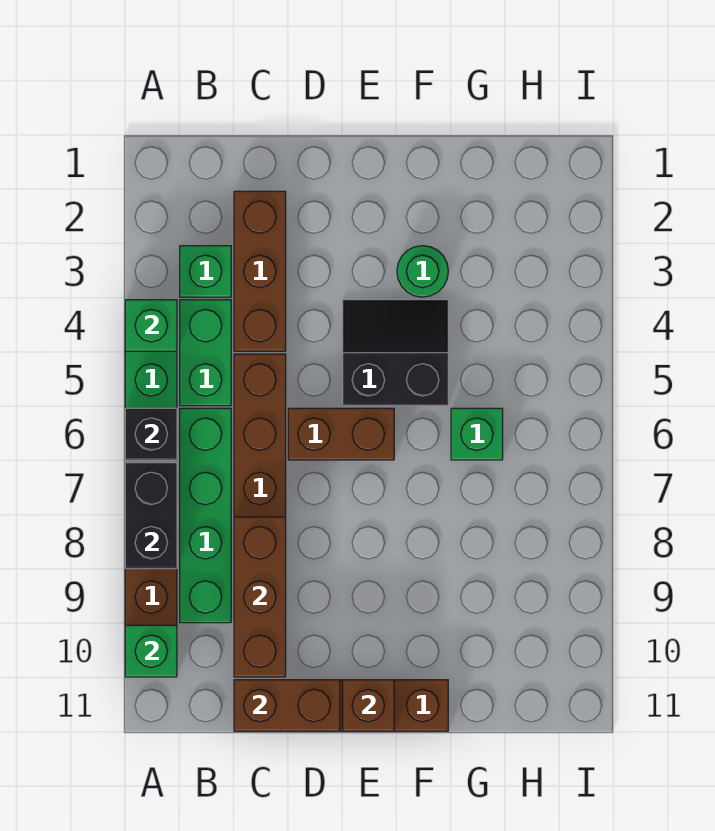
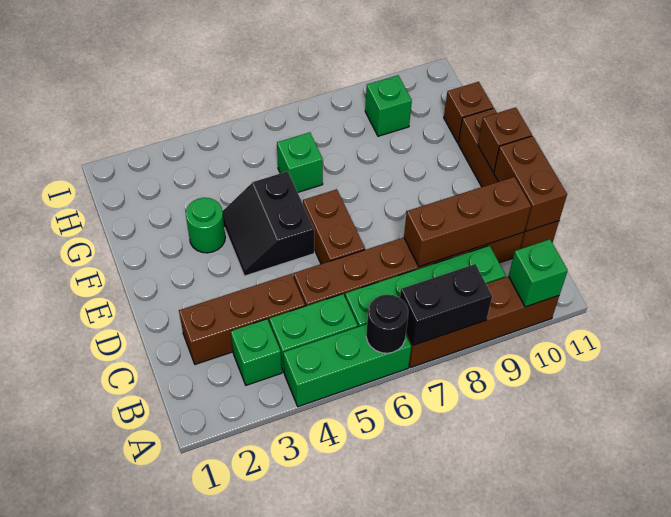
green brick A4 level 2 -> green brick H9 level 1
black brick A6 level 2 -> black round brick A6 level 2
none -> brown brick G11 level 1

